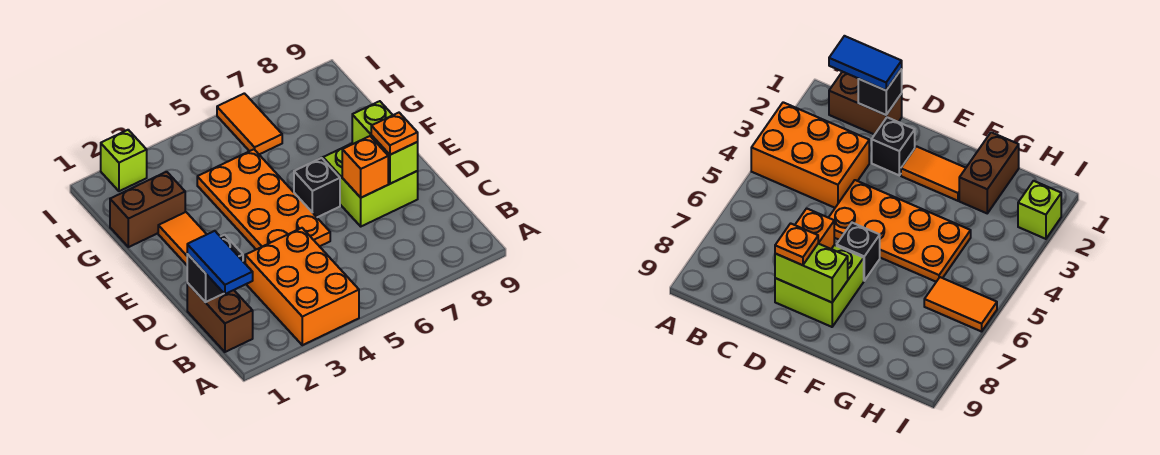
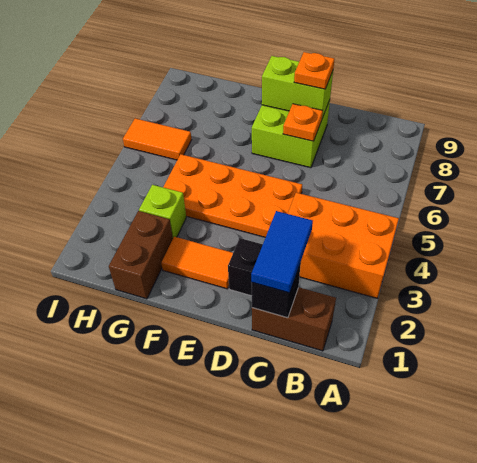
blue tile B1:C1 level 3 -> blue tile C1:C2 level 3
orange brick D7 level 2 -> orange plate D7 level 2
black brick E6 level 1 -> none
lime brick I2 level 1 -> lime brick G3 level 1

